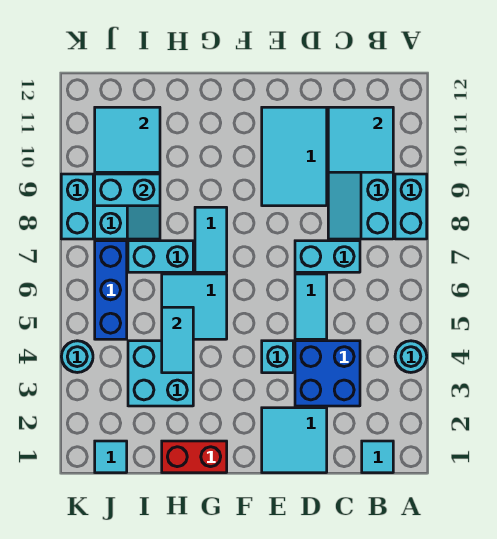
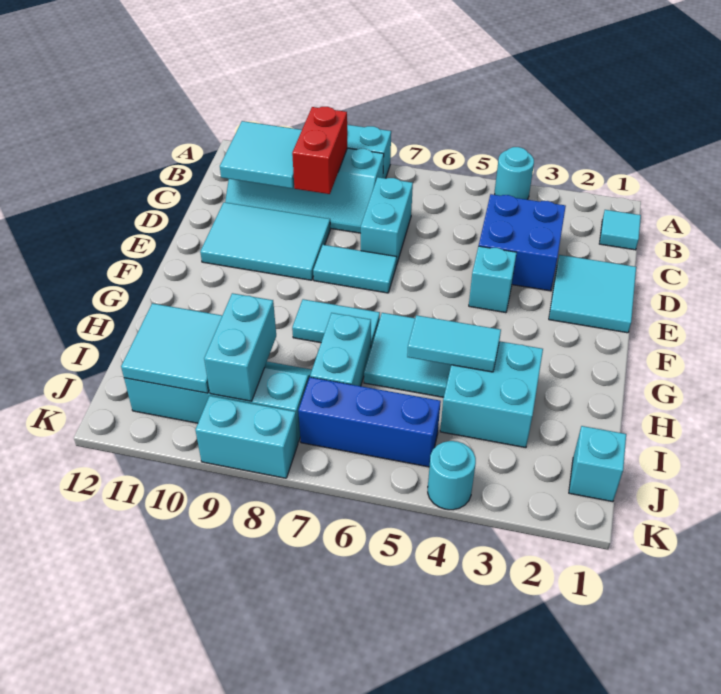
cyan tile D5:D6 level 1 -> cyan tile E7:E8 level 1
red brick G1:H1 level 1 -> red brick B9:C9 level 2
cyan tile J1 level 1 -> cyan brick J1 level 1

